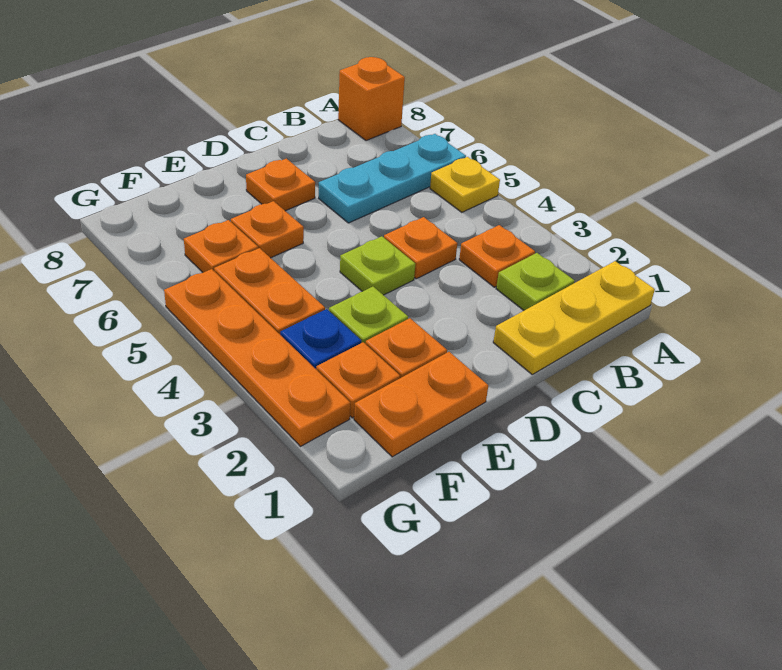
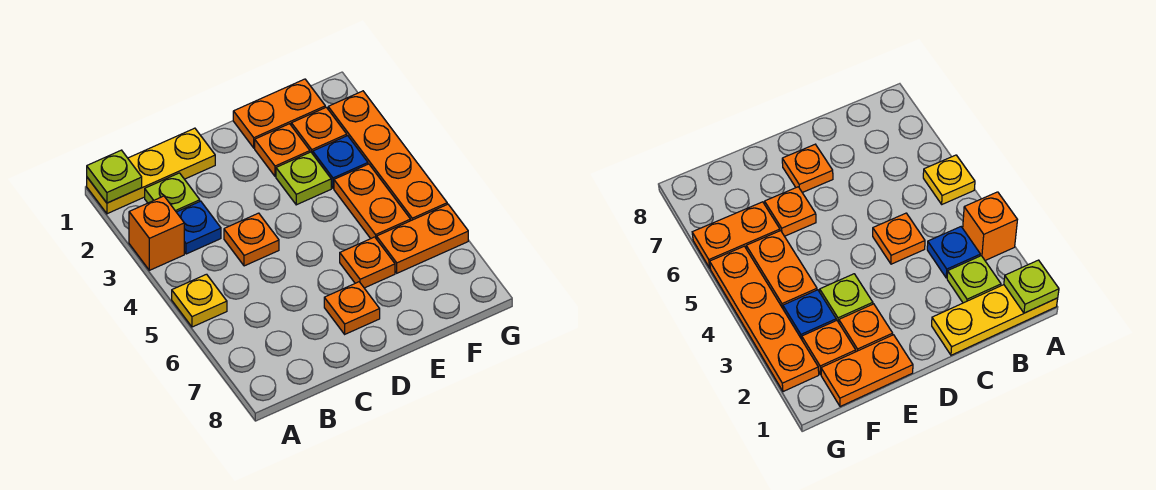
cyan plate A6:C6 level 1 -> none
orange brick A8 level 1 -> orange brick A3 level 1
orange plate B3 level 1 -> blue plate B3 level 1
lime plate D4 level 1 -> lime plate A1 level 2
orange plate F6 level 1 -> orange plate F6:G6 level 1

